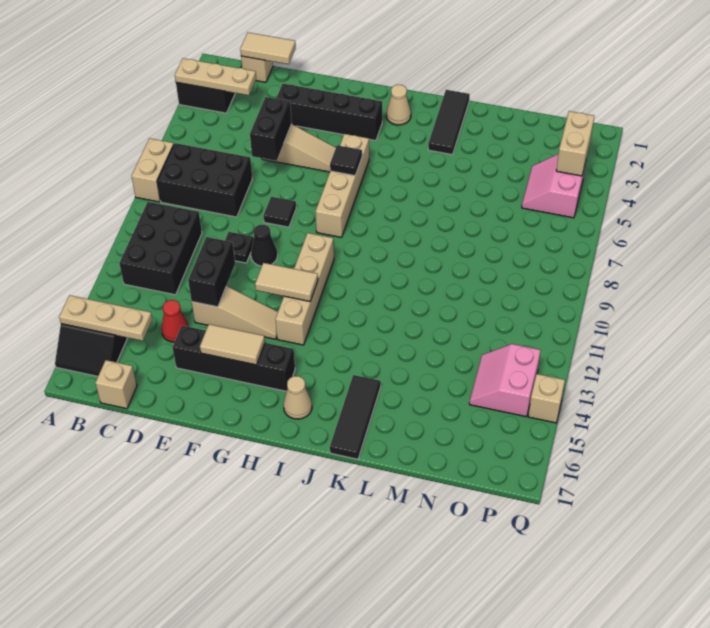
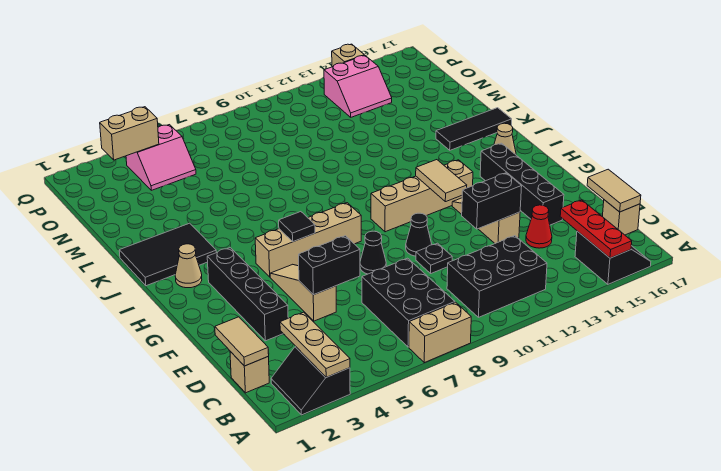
tan plate A15:C15 level 2 -> red plate A15:C15 level 2
black tile F8 level 1 -> black cone F8 level 1
tan tile F15:G15 level 2 -> tan tile C17:D17 level 2
black tile K1:K3 level 1 -> black tile J1:K3 level 1

